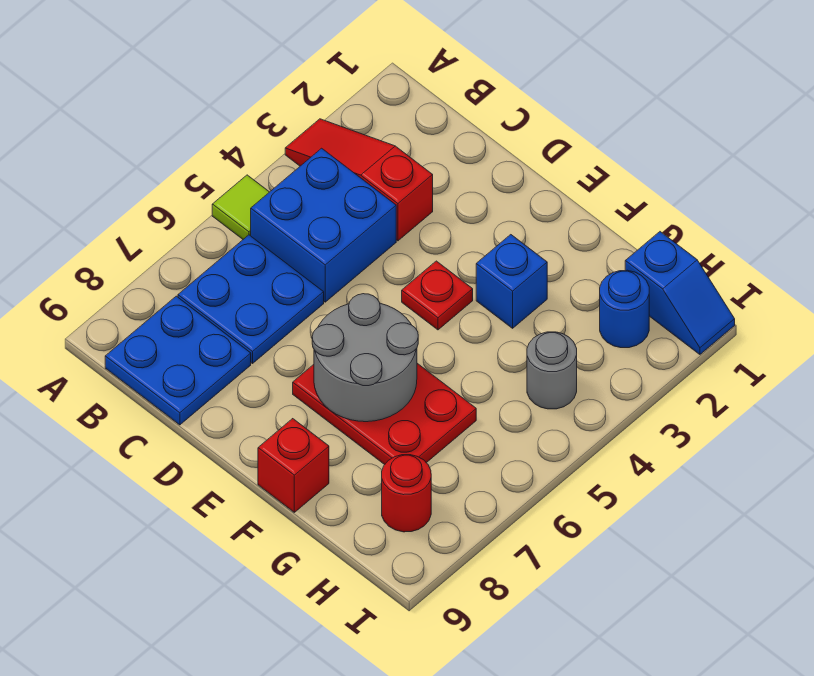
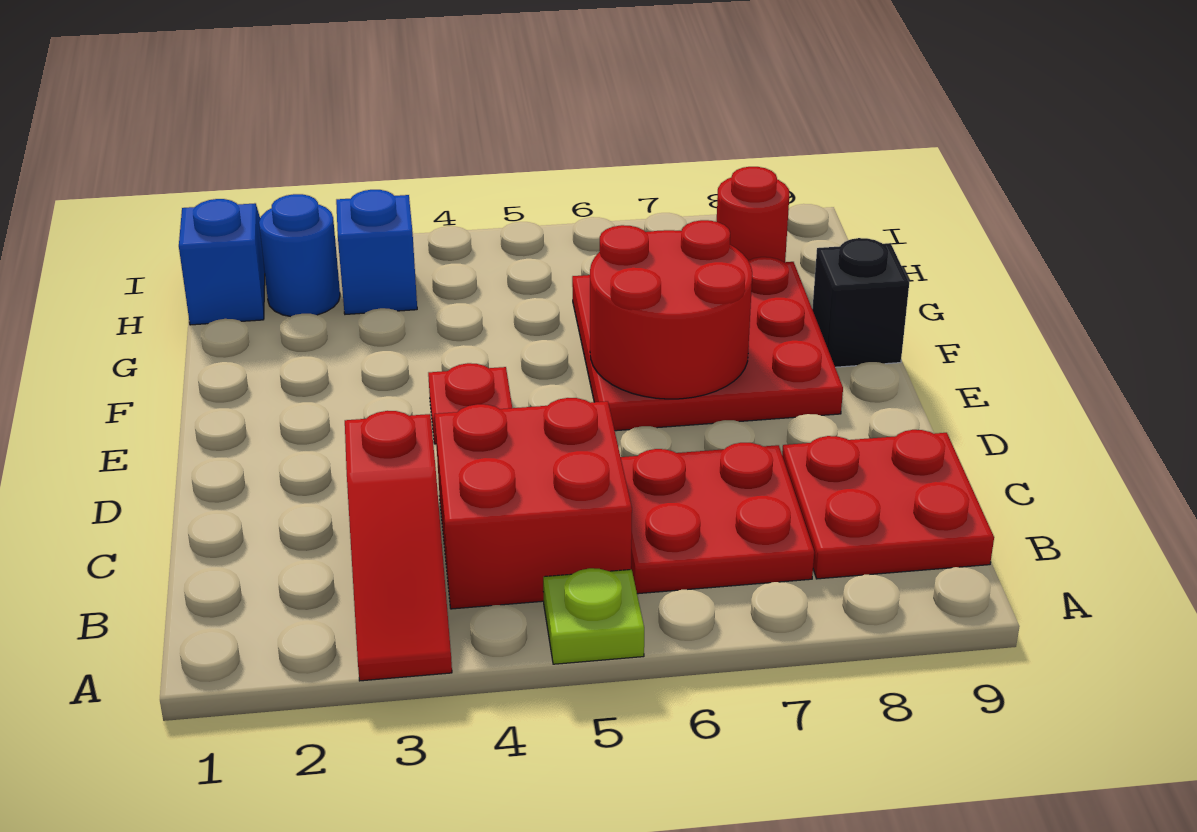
lime tile A5 level 1 -> lime plate A5 level 1
blue brick B4:C5 level 1 -> red brick B4:C5 level 1
blue plate B6:C7 level 1 -> red plate B6:C7 level 1
blue plate B8:C9 level 1 -> red plate B8:C9 level 1
red plate E6:G7 level 1 -> red plate E6:G8 level 1
grey round brick E6:F7 level 2 -> red round brick E6:F7 level 2
blue brick F3 level 1 -> blue brick H3 level 1
red brick F9 level 1 -> black brick F9 level 1
grey round brick H4 level 1 -> none

